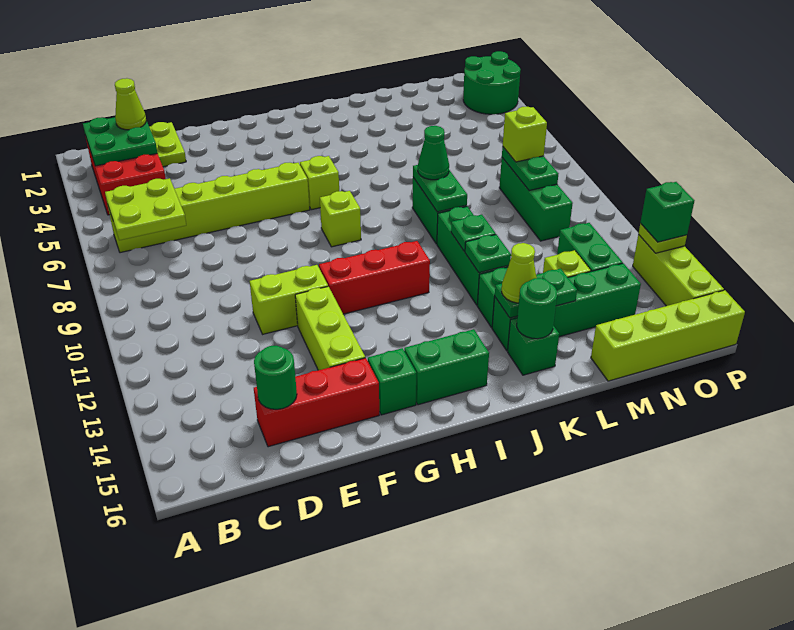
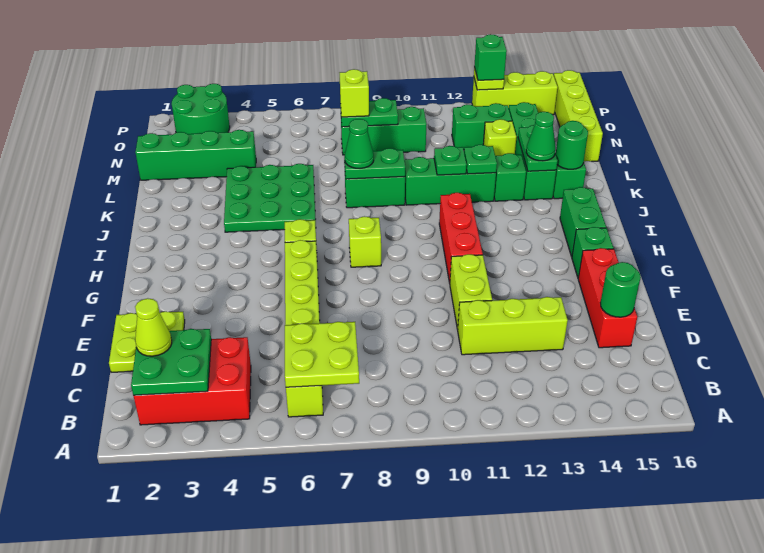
lime plate D1:D2 level 1 -> lime plate D1:E2 level 1
lime brick F12:F14 level 1 -> lime brick D11:D13 level 1
none -> green plate J4:L6 level 1
lime cone K14 level 3 -> green cone K14 level 3
none -> green brick M1:M4 level 1

